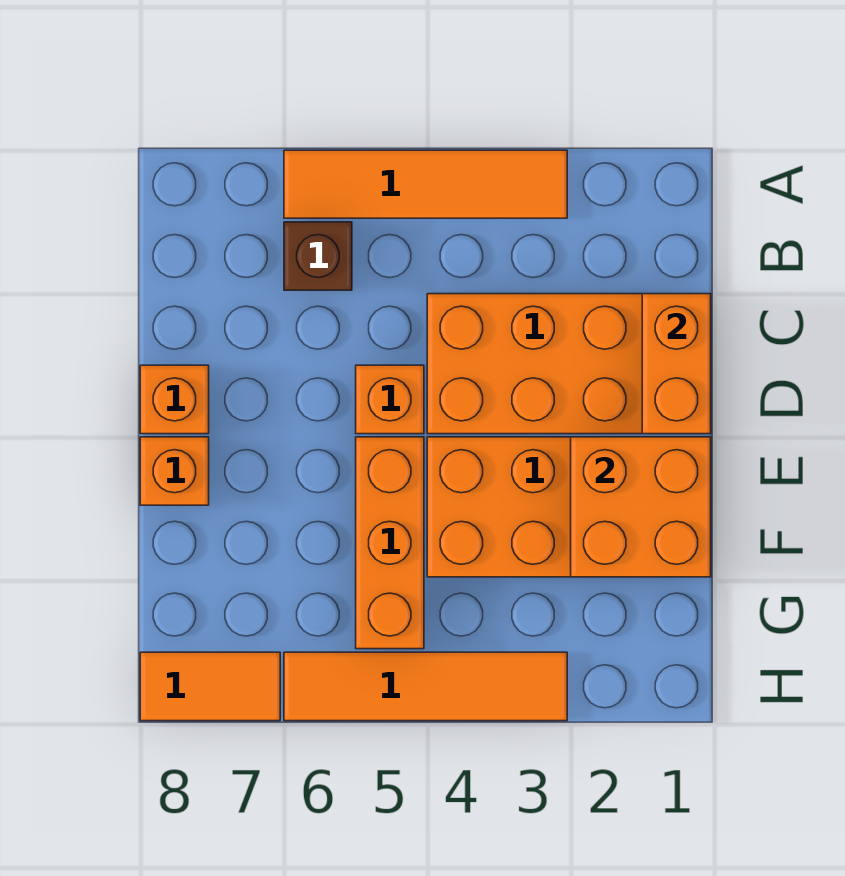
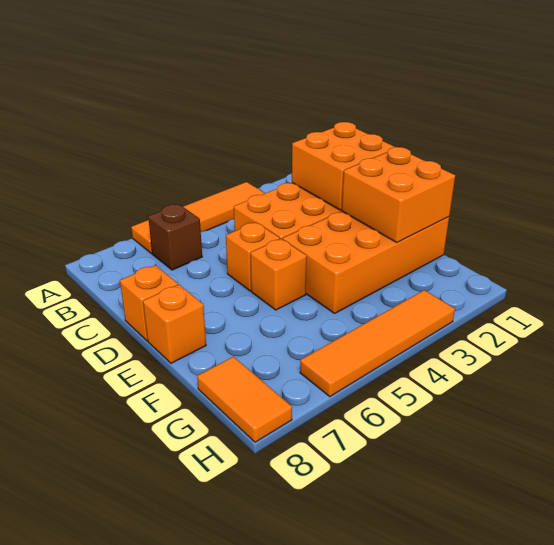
orange brick C1:D1 level 2 -> orange brick C1:D2 level 2
orange brick E5:G5 level 1 -> orange brick E5 level 1
orange tile H7:H8 level 1 -> orange tile G8:H8 level 1

